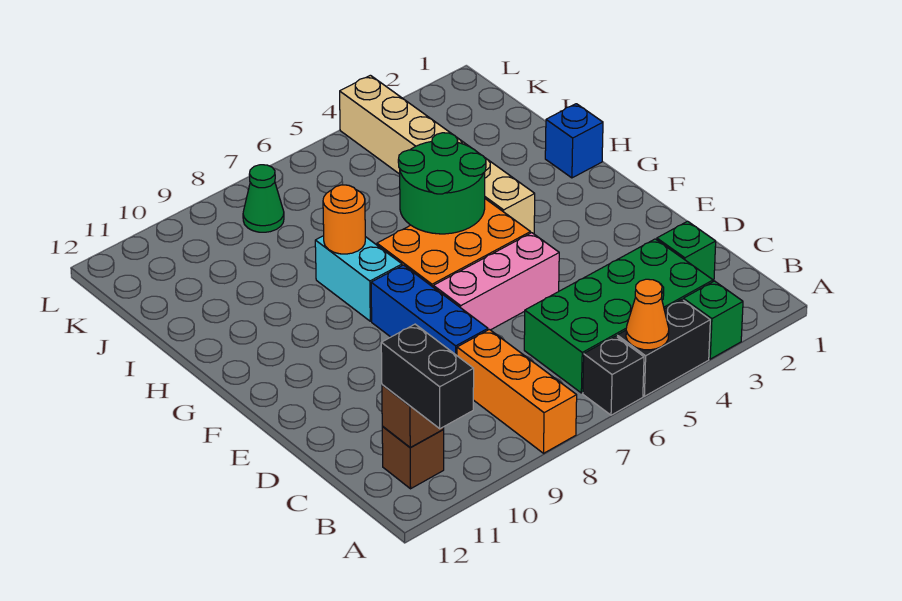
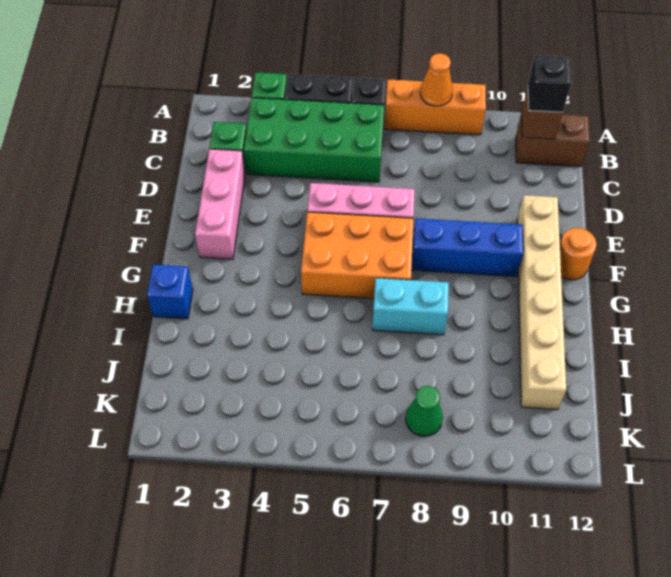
orange cone A5 level 2 -> orange cone A8 level 2
orange brick A8:C8 level 1 -> orange brick A7:A9 level 1
black brick A11:B11 level 3 -> black brick B11 level 3
brown brick B11 level 1 -> brown brick B11:B12 level 1
none -> pink brick D2:F2 level 1
blue brick D8:F8 level 1 -> blue brick F8:F10 level 1
tan brick G4:L4 level 1 -> tan brick E11:J11 level 1
green round brick G5:H6 level 2 -> none
cyan brick G8:H8 level 1 -> cyan brick H7:H8 level 1
orange round brick H8 level 2 -> orange round brick F12 level 1

